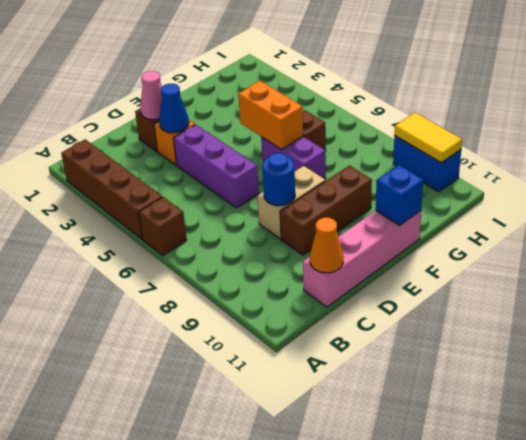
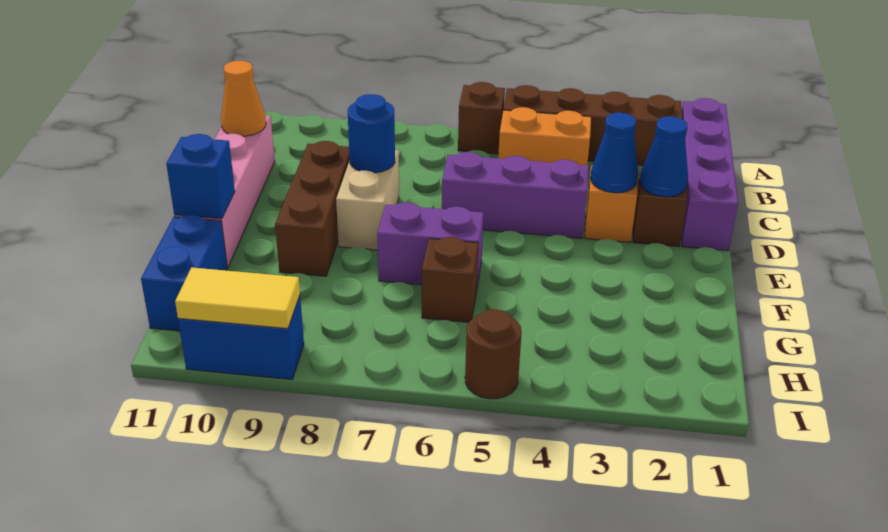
none -> purple brick A1:D1 level 1
pink cone D2 level 2 -> blue cone D2 level 2
orange brick F5:F6 level 2 -> orange brick B4:B5 level 1
none -> blue brick G11:H11 level 1
none -> brown round brick I5 level 1

